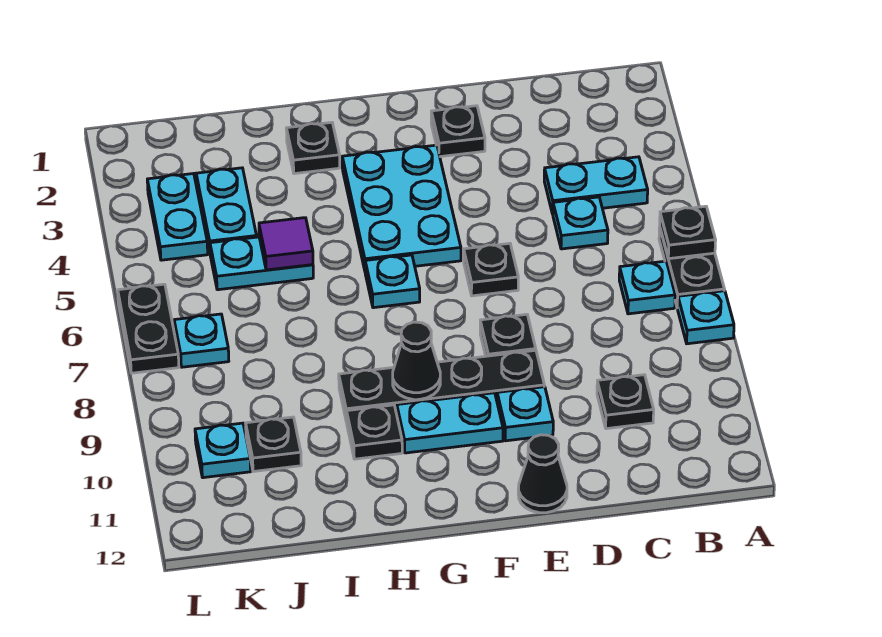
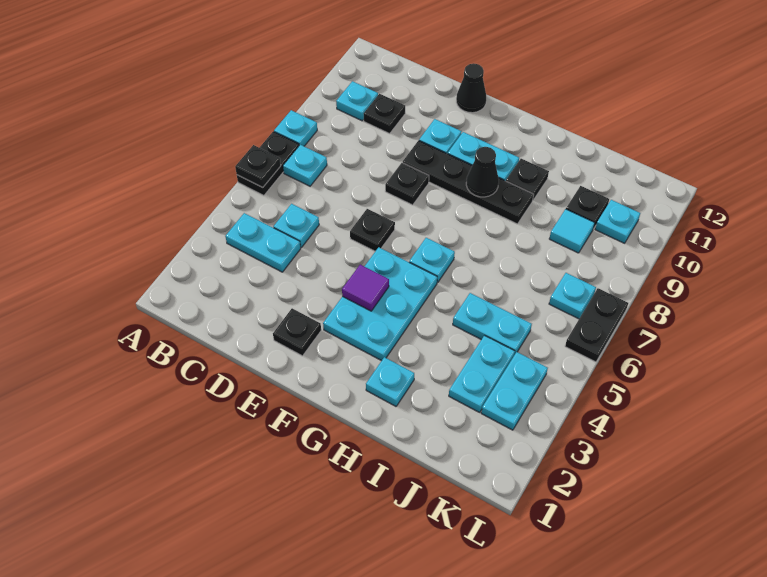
none -> cyan plate B10 level 1
black plate H2 level 1 -> cyan plate H2 level 1
purple tile I5 level 2 -> purple tile F4 level 2
none -> cyan tile J9 level 1

